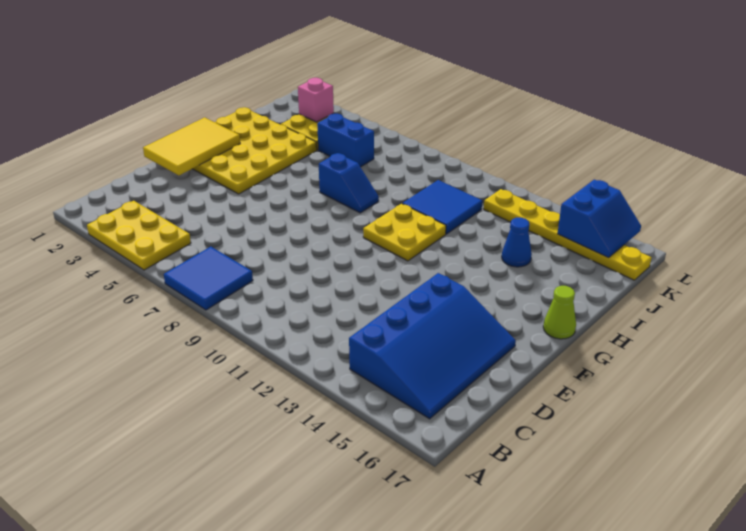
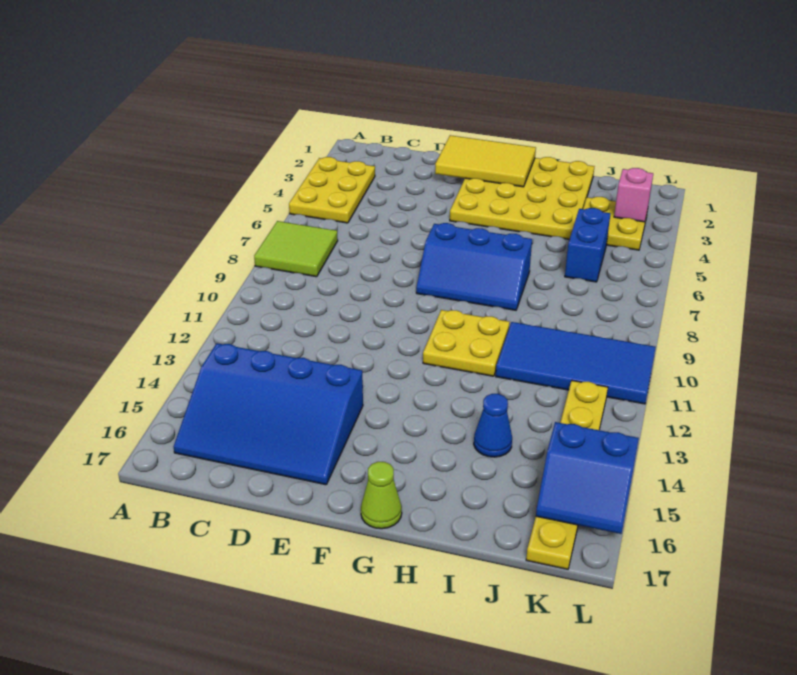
blue tile A7:B8 level 1 -> lime tile A7:B8 level 1
blue slope H7:H8 level 1 top 7 -> blue slope F7:H8 level 1 top 7
blue tile I10:J11 level 1 -> blue tile I10:L11 level 1

